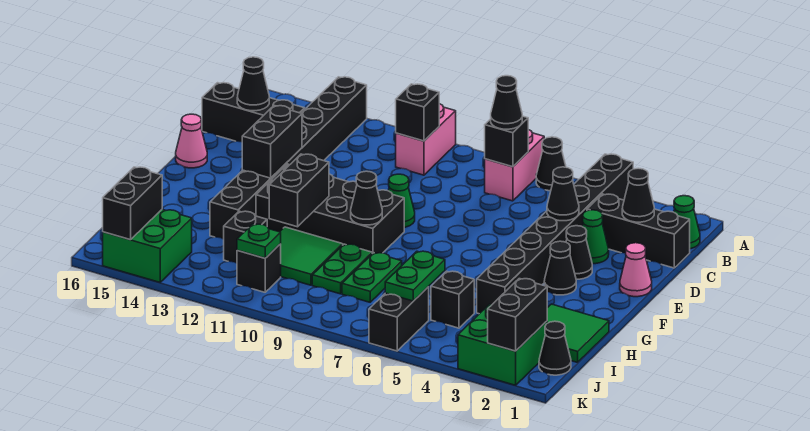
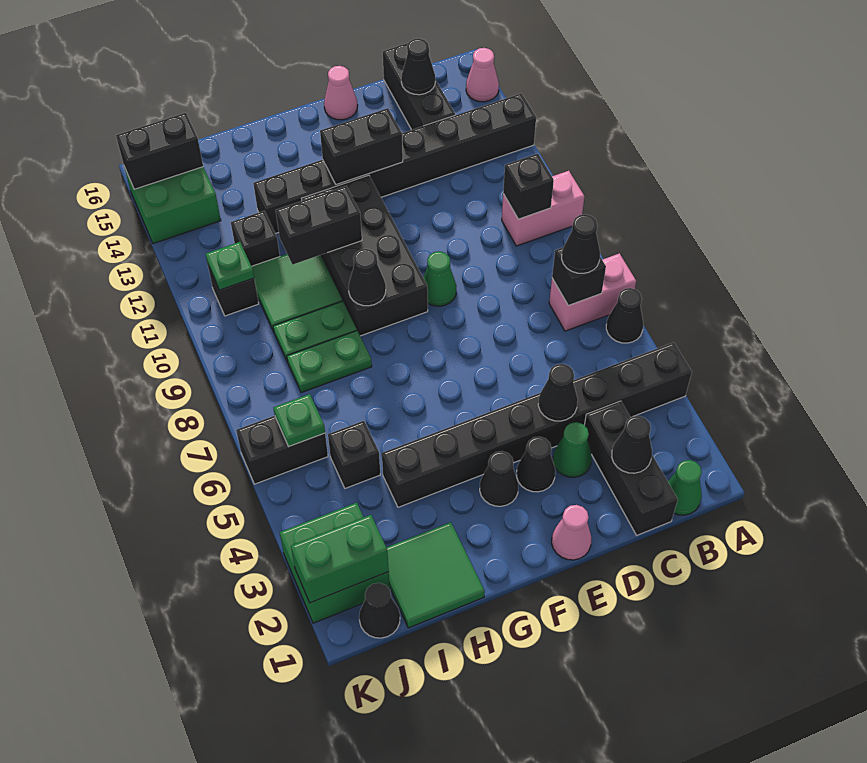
none -> pink cone A15 level 1
green plate I6:J6 level 2 -> green plate J6 level 2
black brick J2:K2 level 2 -> green brick J2:K2 level 2

